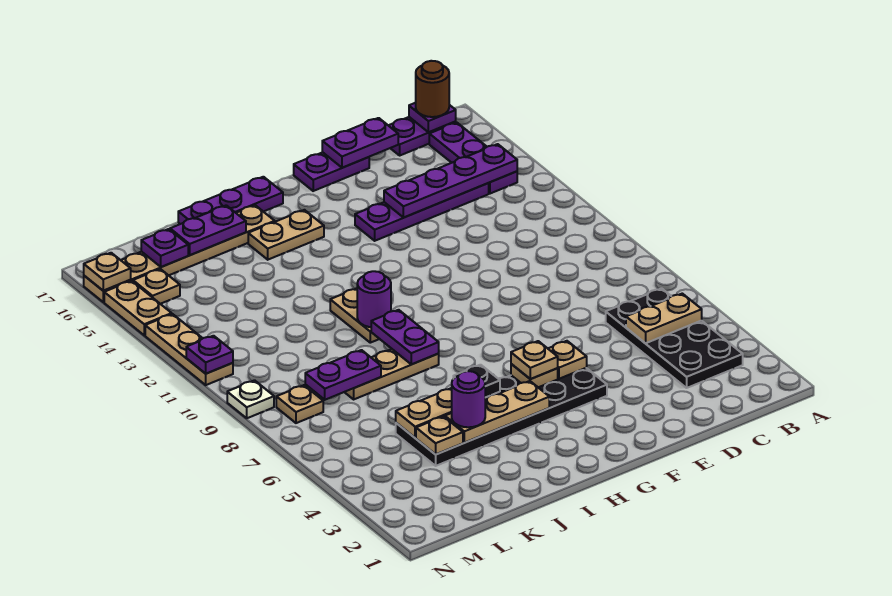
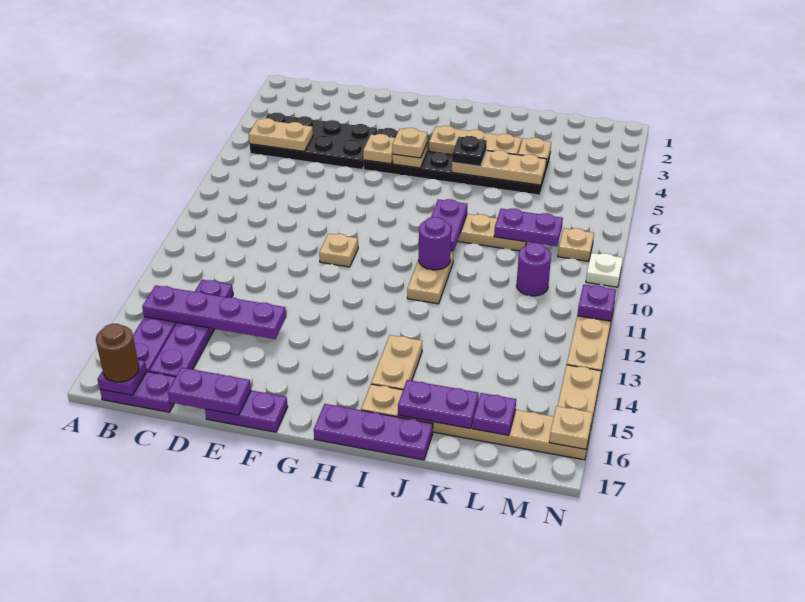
black plate B3:C6 level 1 -> black plate B4:E5 level 1
purple plate C14:F14 level 1 -> purple plate C13:C16 level 1
tan plate H15:I15 level 1 -> tan plate I14:I15 level 1
purple round brick J4 level 3 -> purple round brick L10 level 1
tan plate M15 level 1 -> tan plate F10 level 1

